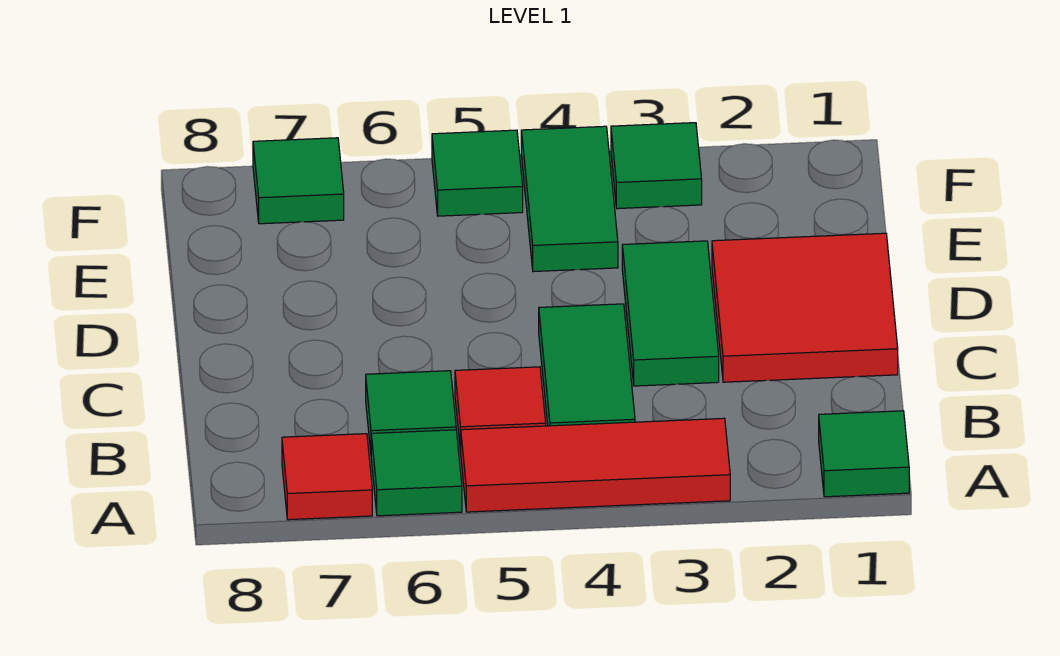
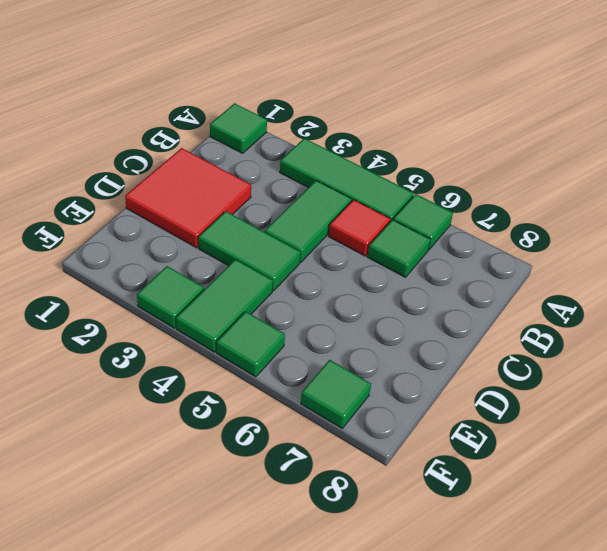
red tile A3:A5 level 1 -> green tile A3:A5 level 1
red tile A7 level 1 -> none
green tile C3:D3 level 1 -> green tile D3:D4 level 1

